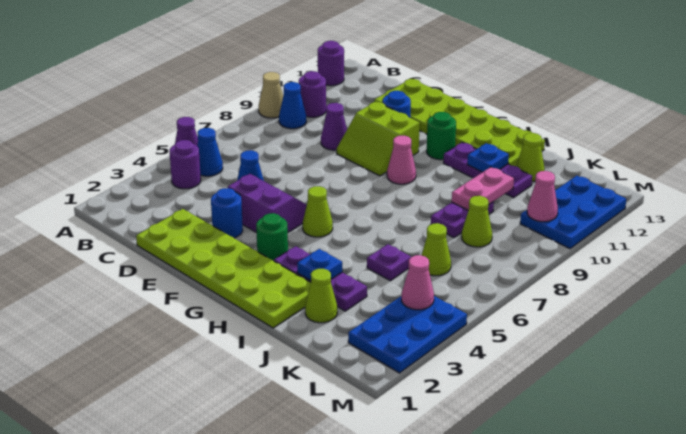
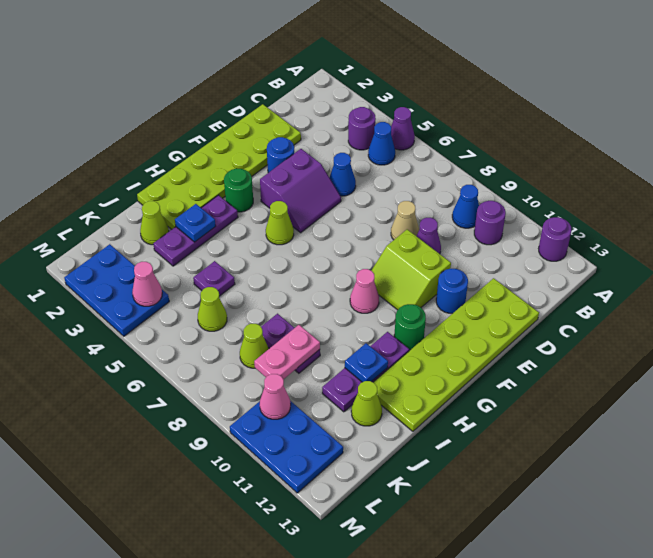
tan cone A9 level 1 -> tan cone D8 level 1
lime slope E9:F10 level 1 top 10 -> lime slope E9:F10 level 1 top E
pink plate J9:J10 level 2 -> pink plate J9:K9 level 2

